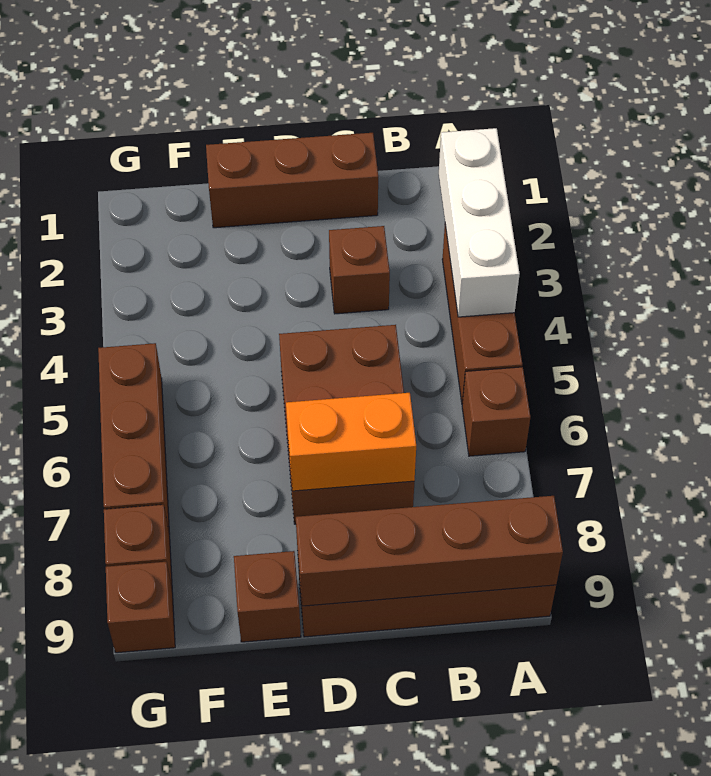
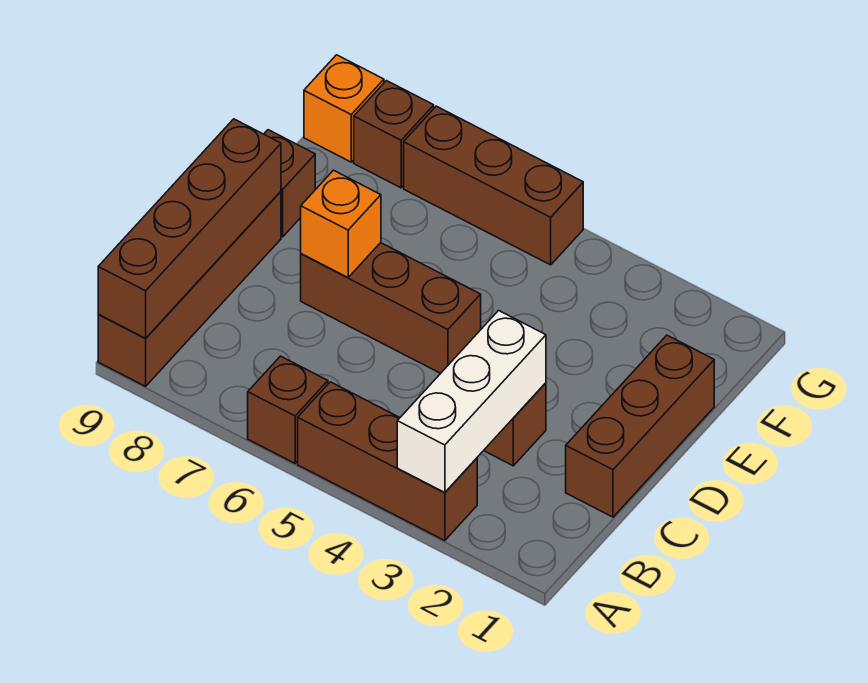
white brick A2:A4 level 2 -> white brick A3:C3 level 2
brown brick C5:D7 level 1 -> brown brick D5:D7 level 1
orange brick C7:D7 level 2 -> orange brick D7 level 2
brown brick G9 level 1 -> orange brick G9 level 1

